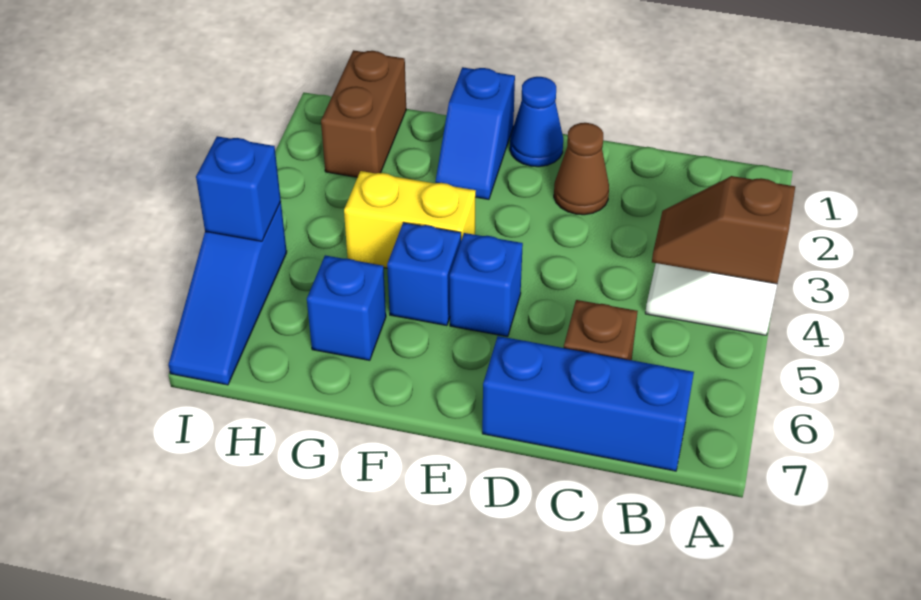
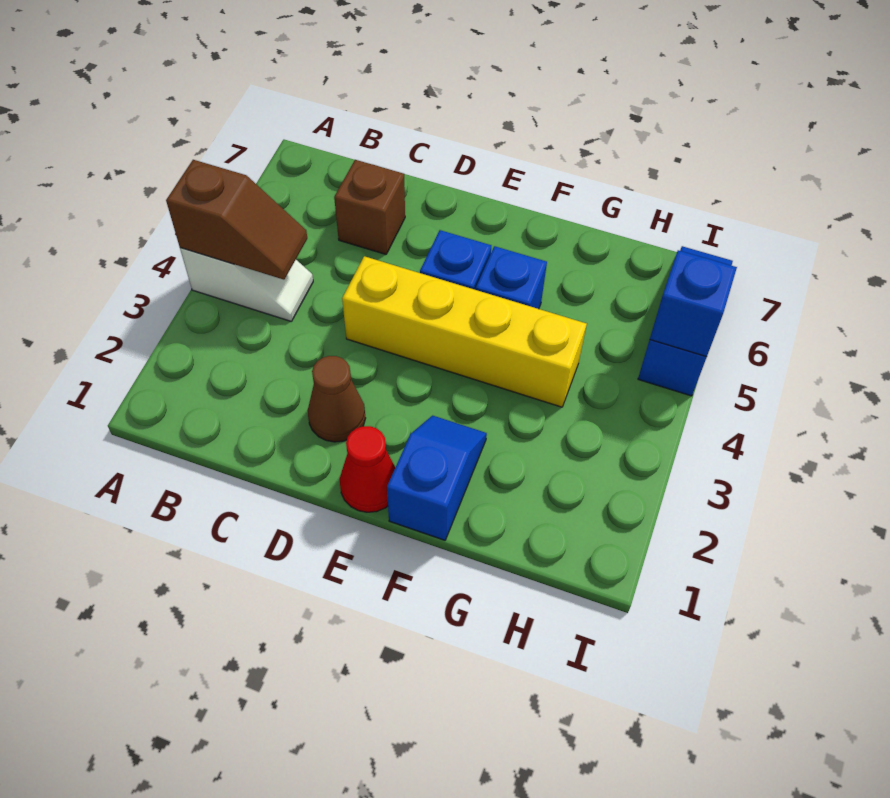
blue brick B7:D7 level 1 -> none
blue cone E1 level 1 -> red cone E1 level 1
yellow brick F4:G4 level 1 -> yellow brick D4:G4 level 1
blue brick G6 level 1 -> none
brown brick H1:H2 level 1 -> none

